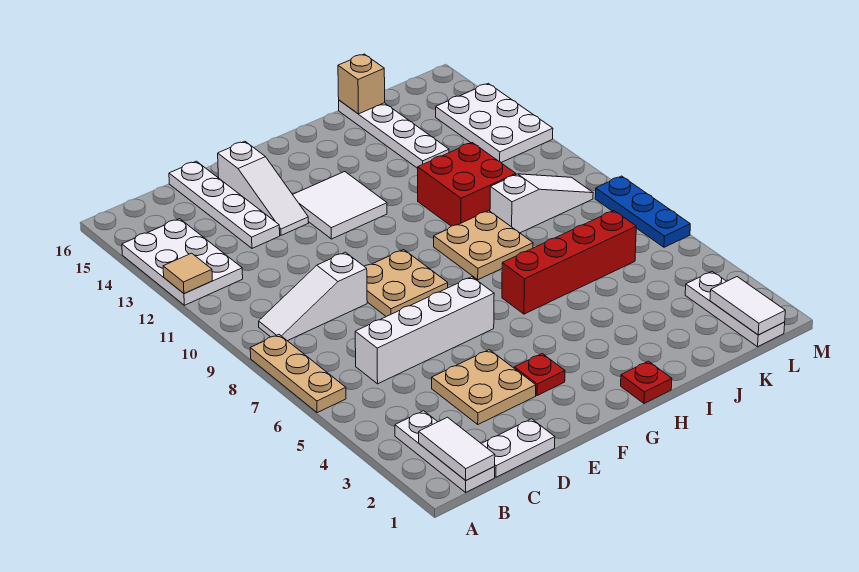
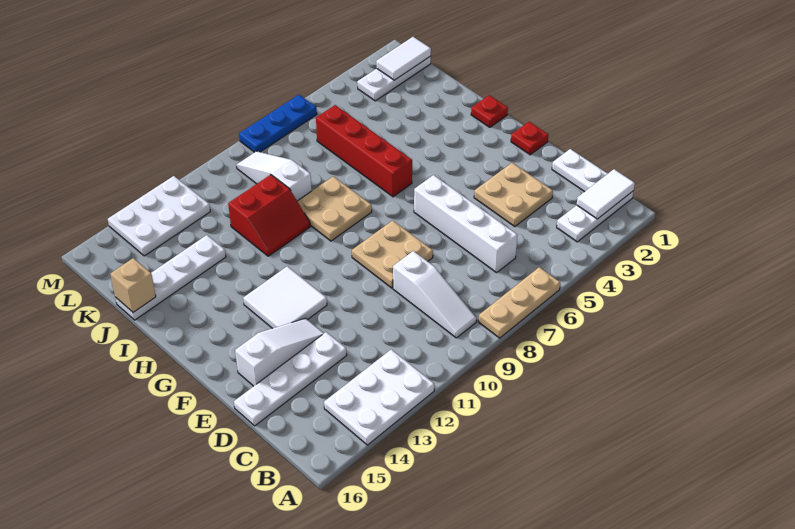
tan tile A12 level 2 -> none
red plate F3 level 1 -> red plate F1 level 1
red brick I10:J11 level 1 -> red slope I10:J11 level 1 top J

